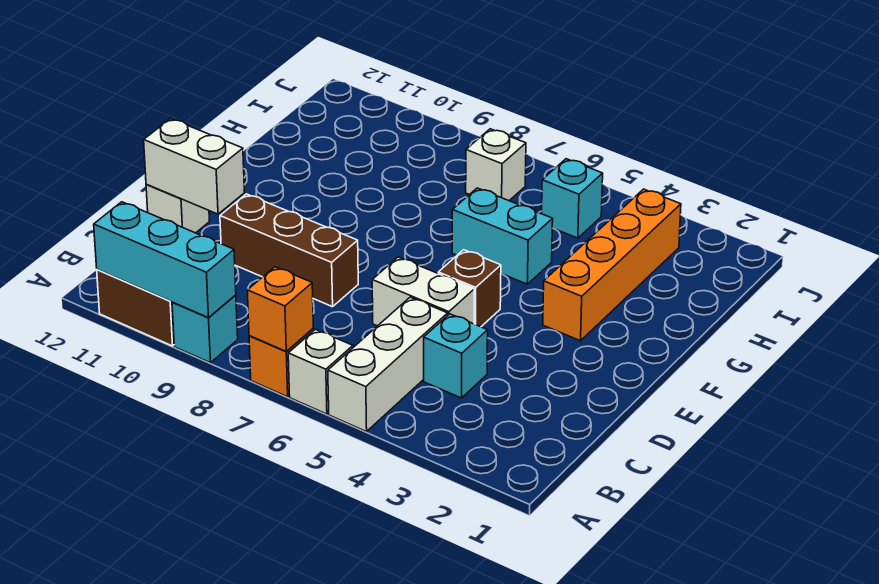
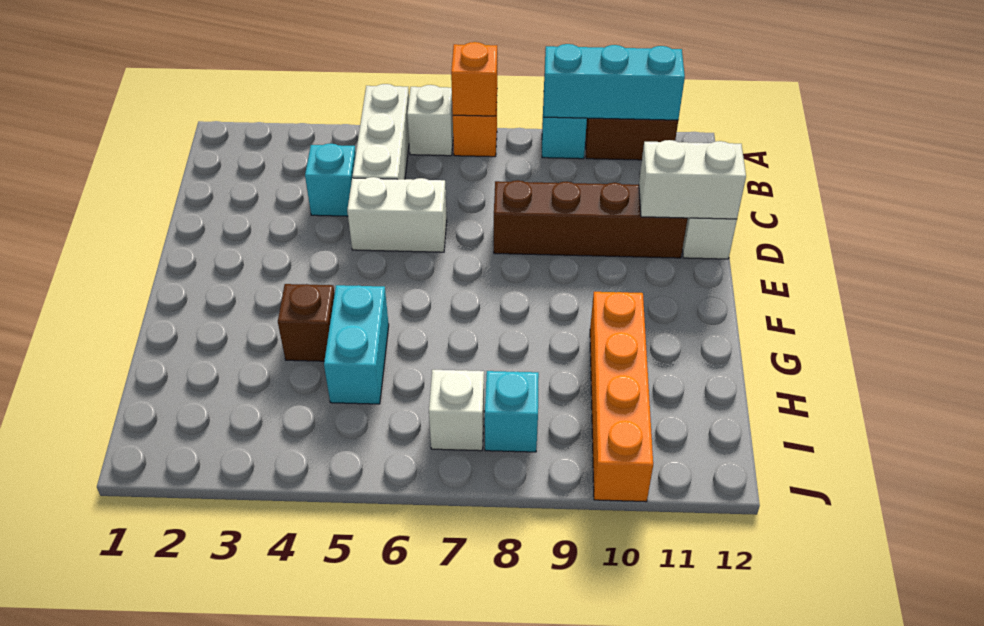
brown brick D8:D10 level 1 -> brown brick D8:D11 level 1
brown brick E5 level 1 -> brown brick G4 level 1
orange brick F3:I3 level 1 -> orange brick G10:J10 level 1
cyan brick G5:G6 level 1 -> cyan brick G5:H5 level 1
cyan brick I5 level 1 -> cyan brick I8 level 1

